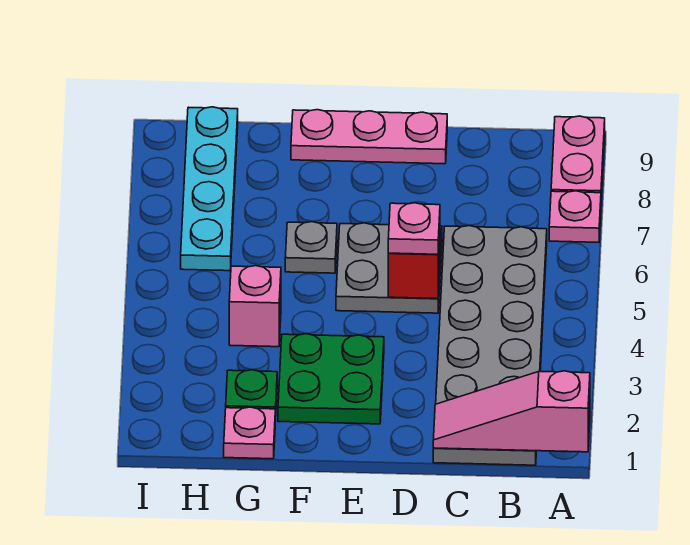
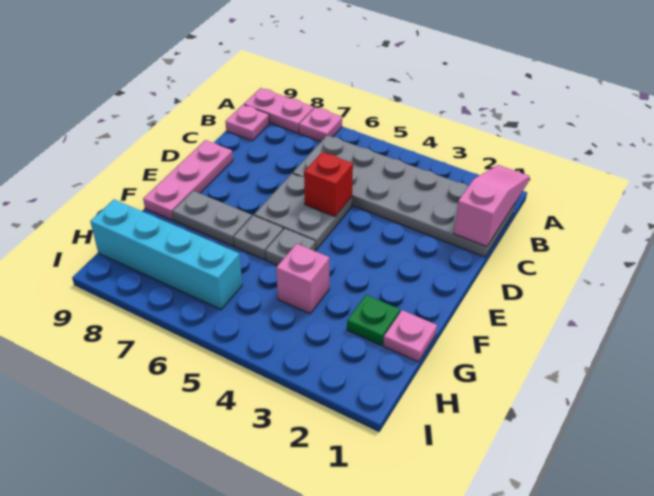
pink slope A1:C1 level 2 top A -> pink slope A1:C1 level 2 top C
pink plate D5 level 3 -> pink plate B9 level 1
green plate E2:F3 level 1 -> none
none -> grey plate F5 level 1
none -> grey plate F7:F8 level 1
cyan plate H6:H9 level 1 -> cyan brick H6:H9 level 1

